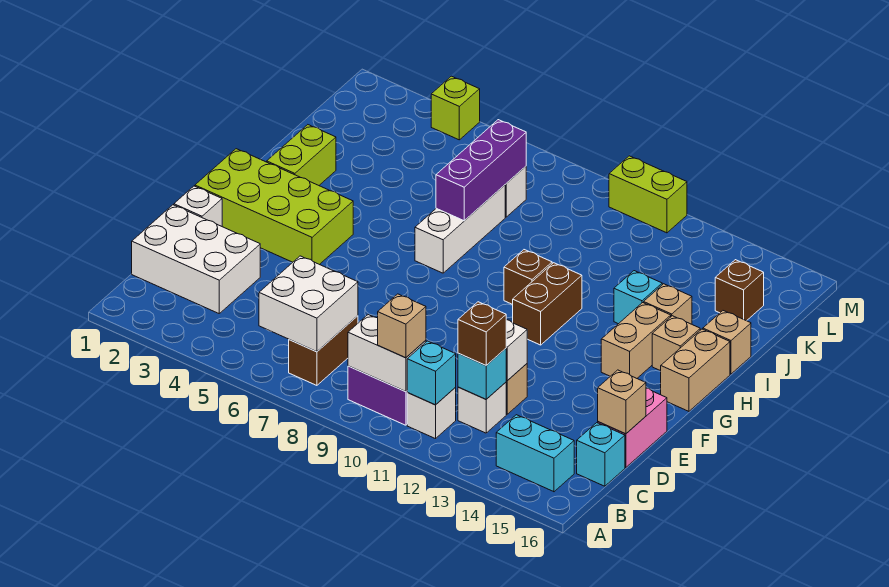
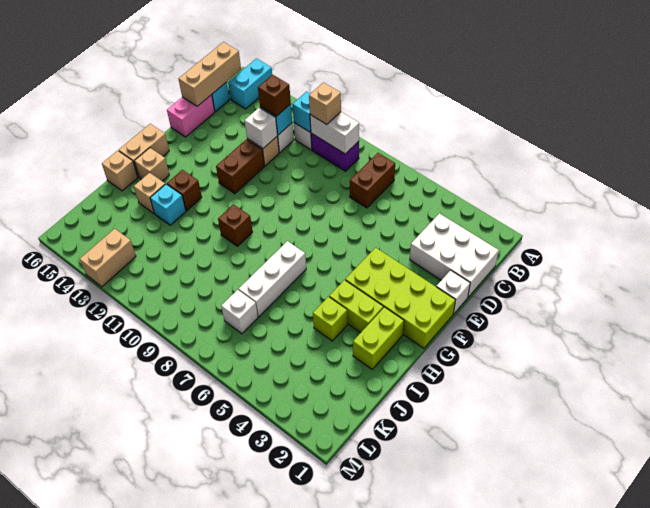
white brick B6:C7 level 2 -> none
cyan brick B14:B15 level 1 -> cyan brick A15:B15 level 1
tan brick D16 level 2 -> tan brick B16:D16 level 2
brown brick G11:H11 level 1 -> brown brick E12:F12 level 1
tan brick G14:H14 level 1 -> tan brick L13:M13 level 1
purple brick I7:K7 level 2 -> none
brown brick K15 level 1 -> brown brick H13 level 1
lime brick M4 level 1 -> lime brick I4 level 1
lime brick M10:M11 level 1 -> lime brick H3:H4 level 1

